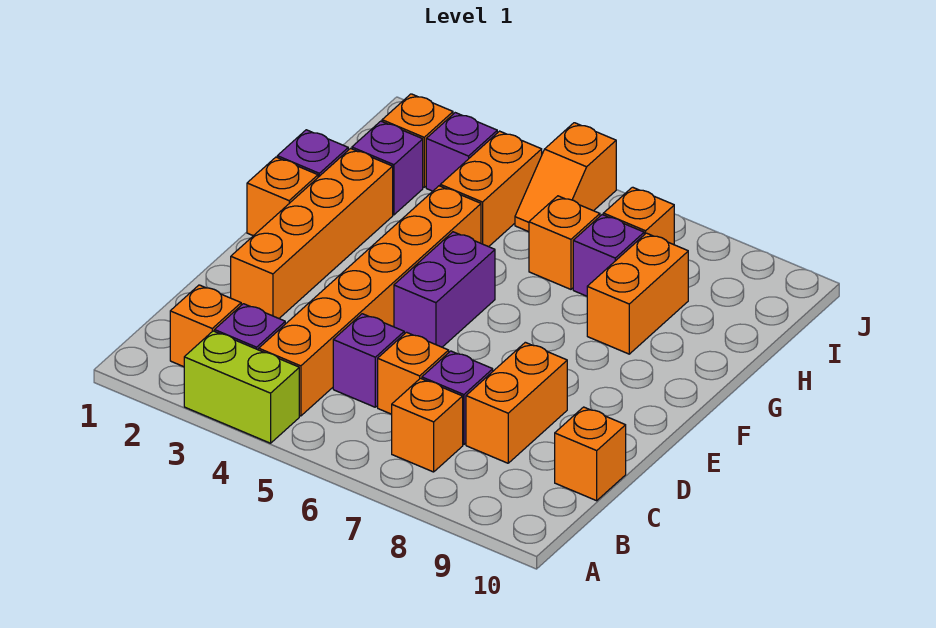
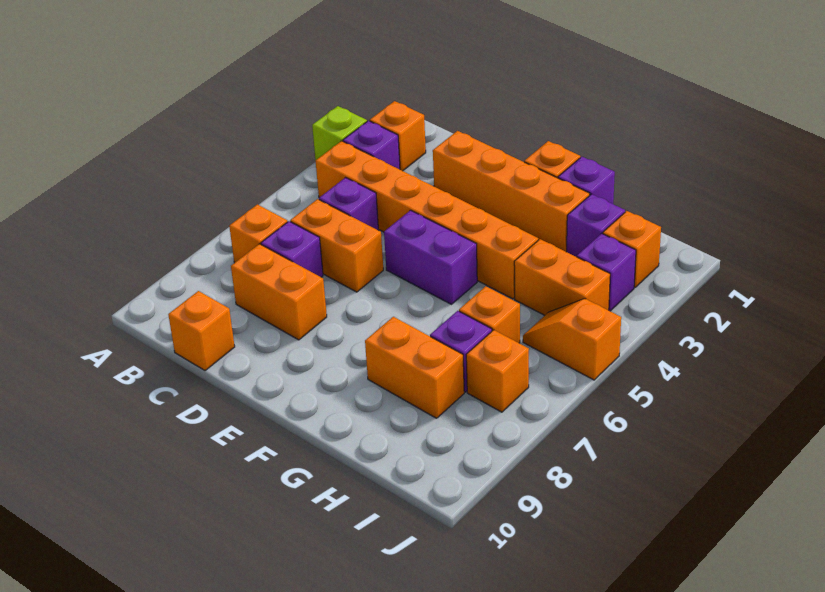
lime brick A3:A4 level 1 -> lime brick A3 level 1
orange brick C6 level 1 -> orange brick C6:D6 level 1

